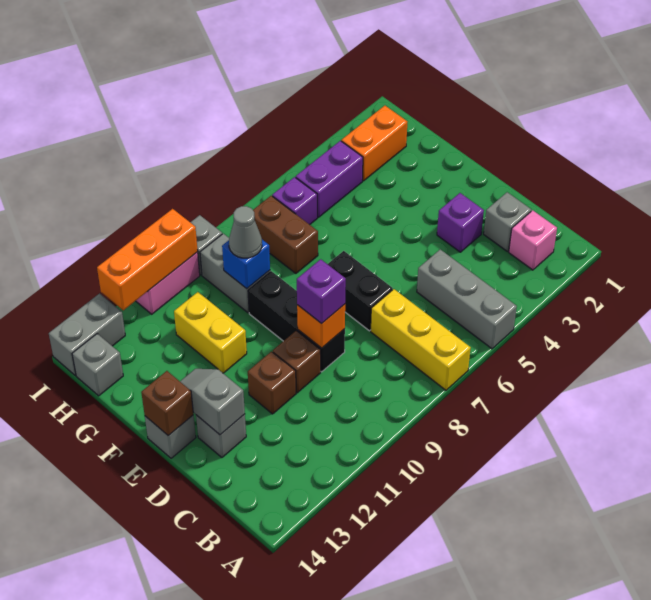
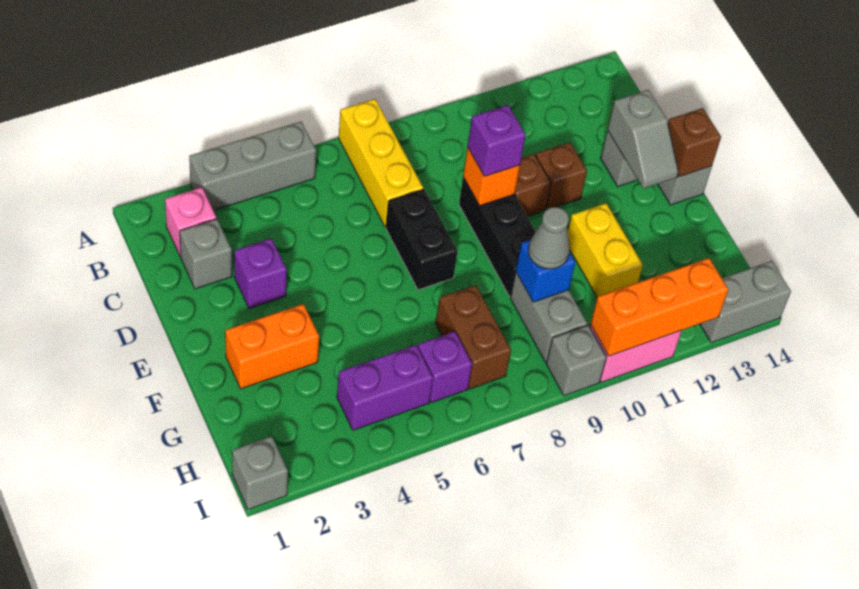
grey brick A5:C5 level 1 -> grey brick A3:A5 level 1
orange brick H2:H3 level 1 -> orange brick F2:F3 level 1
grey brick H14 level 1 -> grey brick I1 level 1

